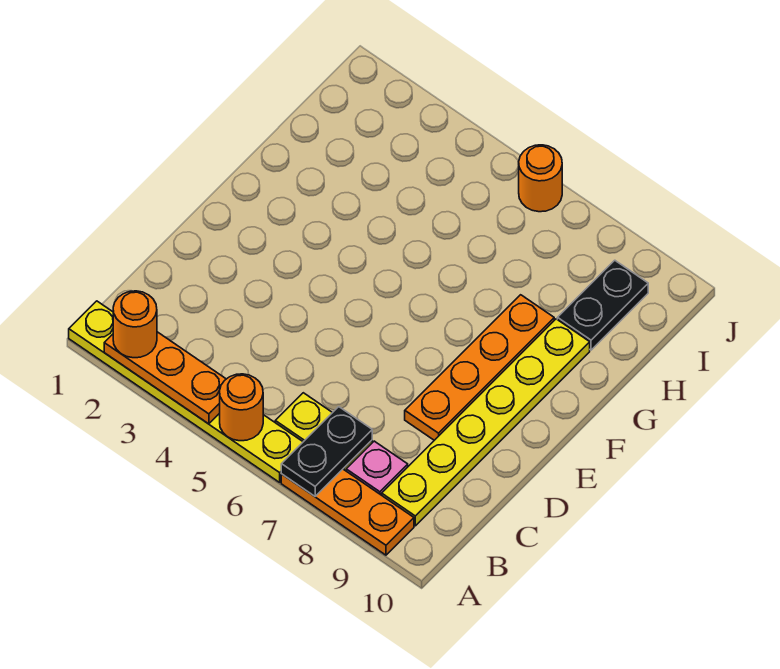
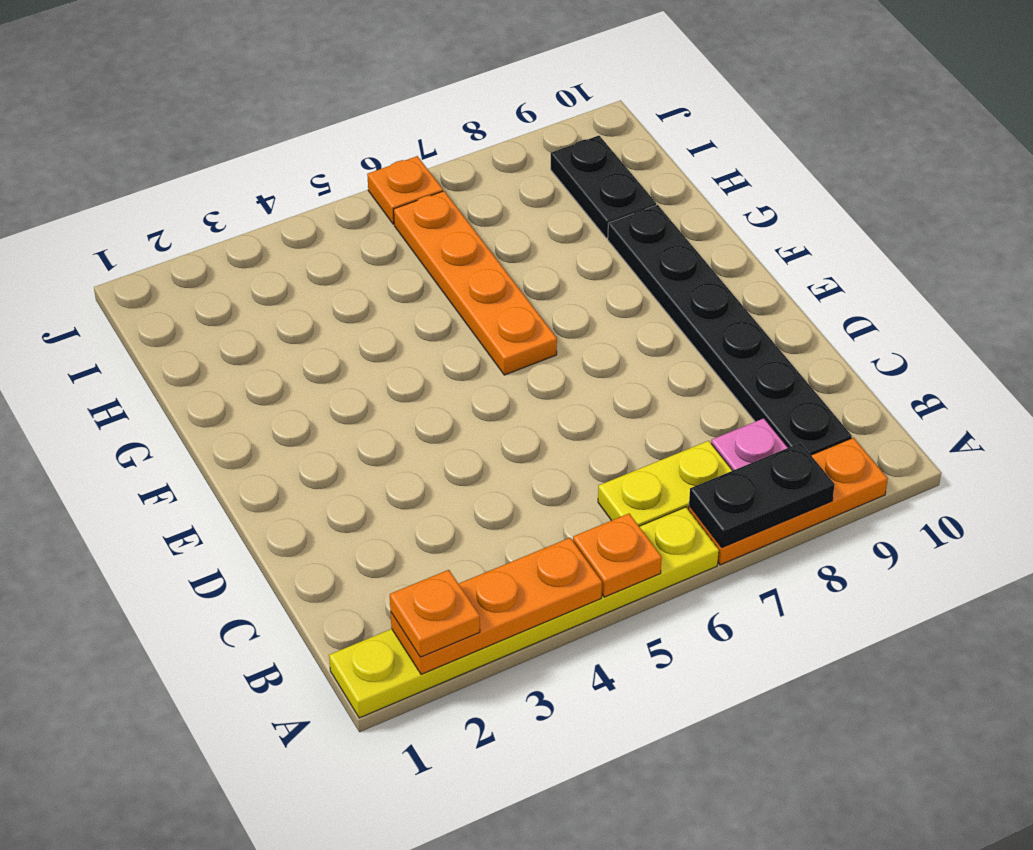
orange round brick A2 level 3 -> orange plate A2 level 3
orange round brick A5 level 2 -> orange plate A5 level 2
black plate A7:B7 level 2 -> black plate A7:A8 level 2
yellow plate B9:G9 level 1 -> black plate B9:G9 level 1
orange plate D8:G8 level 1 -> orange plate F6:I6 level 1
orange round brick J6 level 1 -> orange plate J6 level 1

